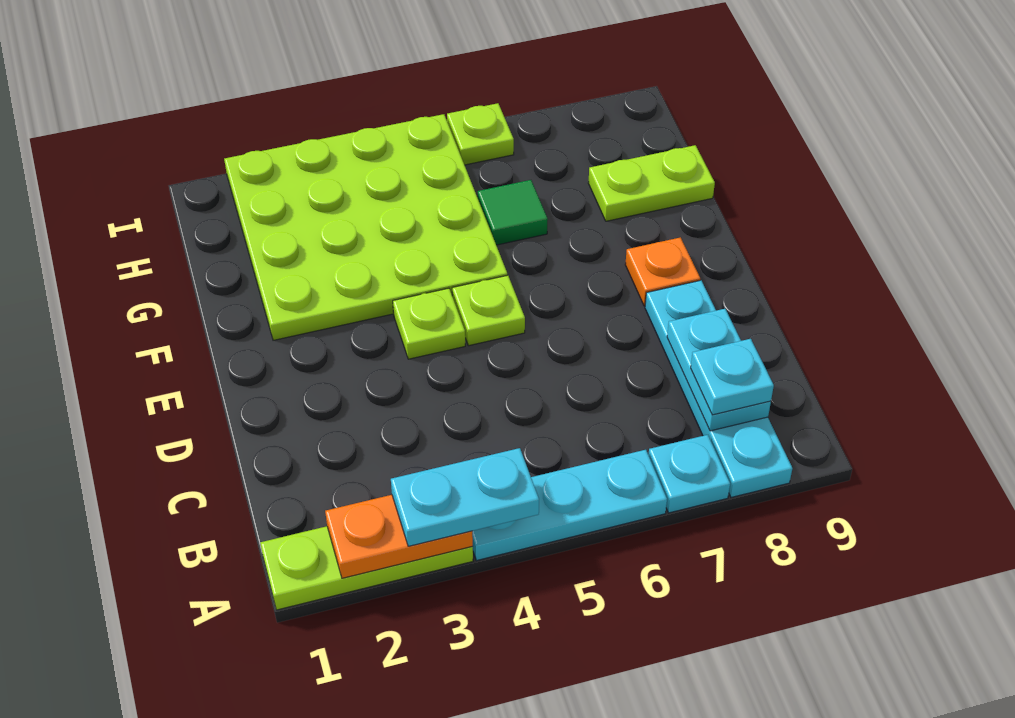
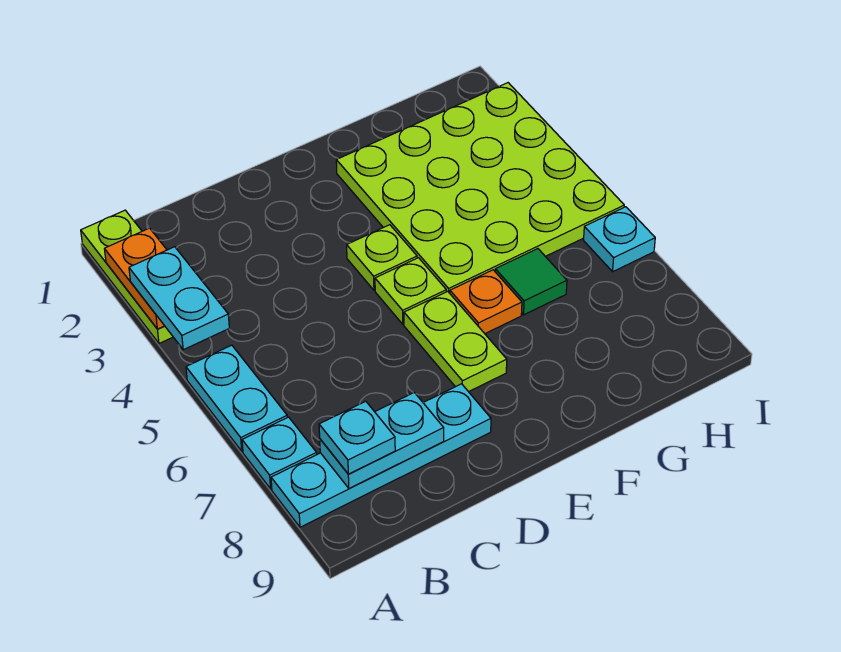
cyan plate A4:A6 level 1 -> cyan plate A5:A6 level 1
orange plate E8 level 1 -> orange plate F6 level 1
lime plate G8:G9 level 1 -> lime plate E6:E7 level 1
lime plate I6 level 1 -> cyan plate I6 level 1

